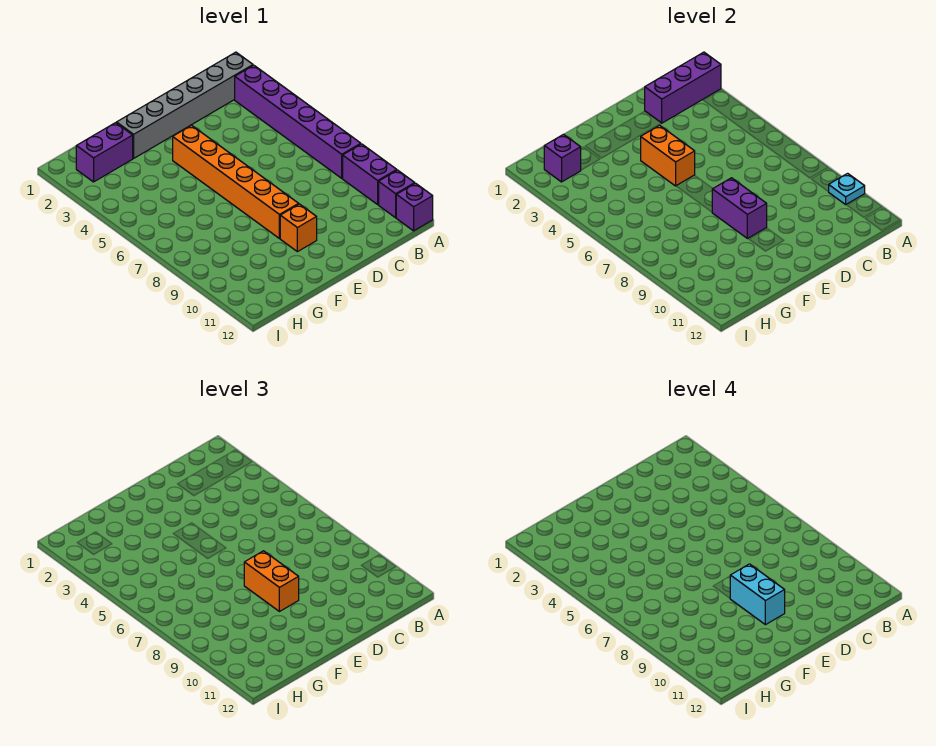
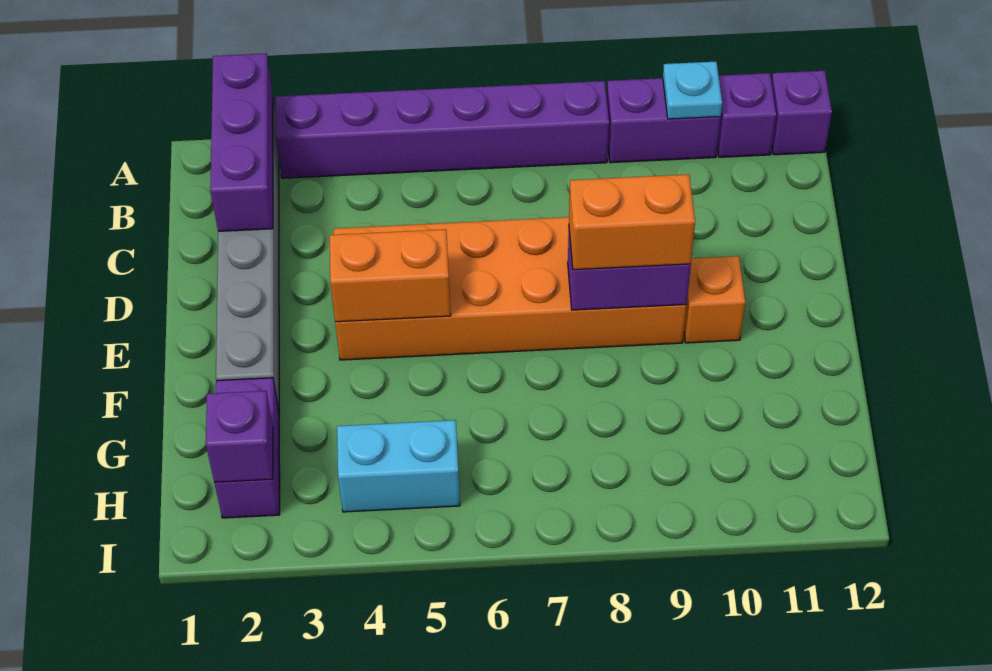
orange brick E4:E9 level 1 -> orange brick D4:E9 level 1
cyan brick E9:E10 level 4 -> cyan brick H4:H5 level 1

